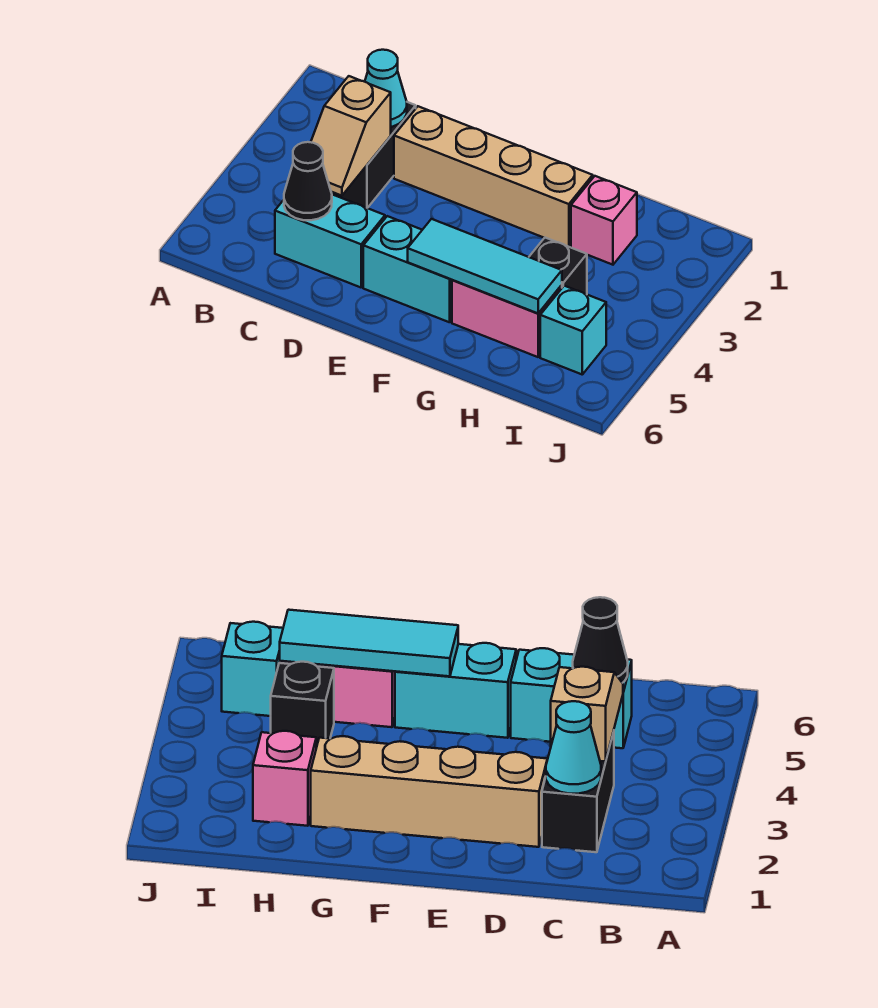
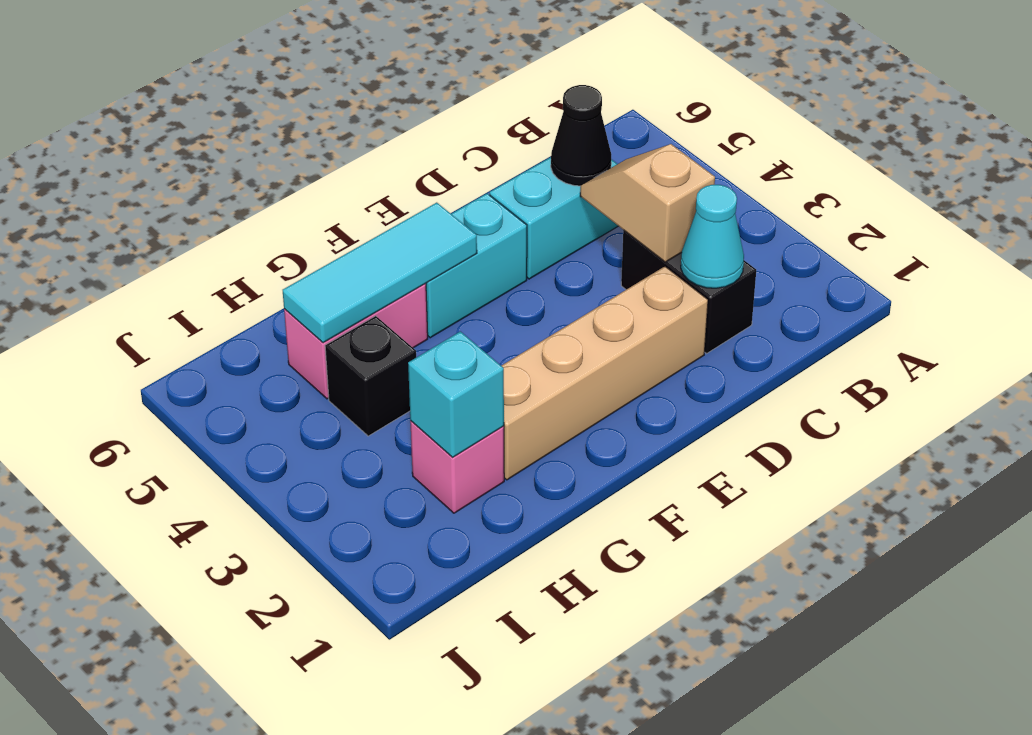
cyan brick I5 level 1 -> cyan brick H2 level 2

